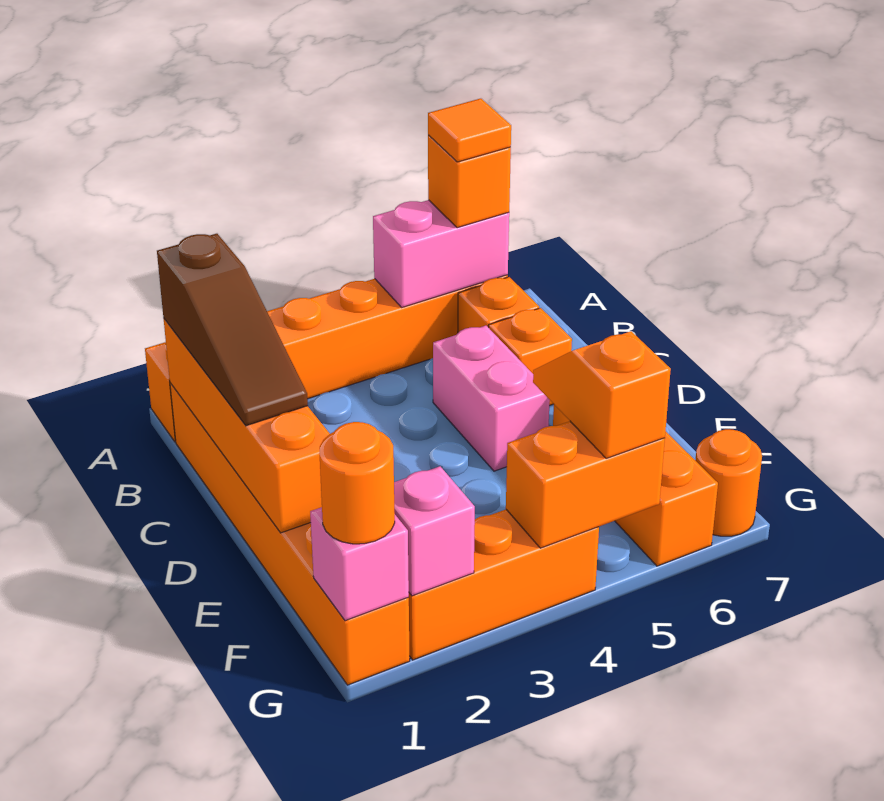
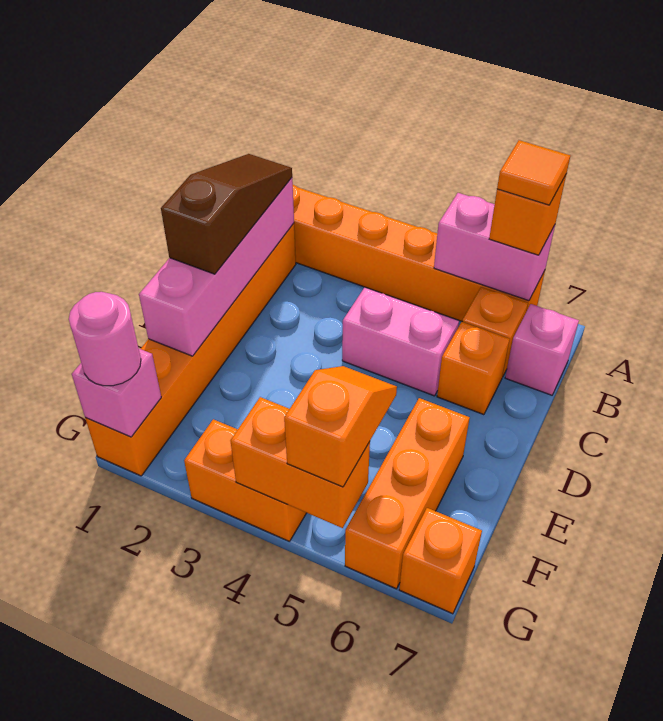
orange brick B1:E1 level 2 -> pink brick B1:E1 level 2
brown slope B1:D1 level 3 top B -> brown slope B1:D1 level 3 top D
pink brick C5:D5 level 1 -> pink brick C4:C5 level 1
orange round brick G1 level 3 -> pink round brick G1 level 3
orange brick G2:G4 level 1 -> orange brick G3:G4 level 1
pink brick G2 level 2 -> pink brick B7 level 1
orange round brick G7 level 1 -> orange brick G7 level 1

